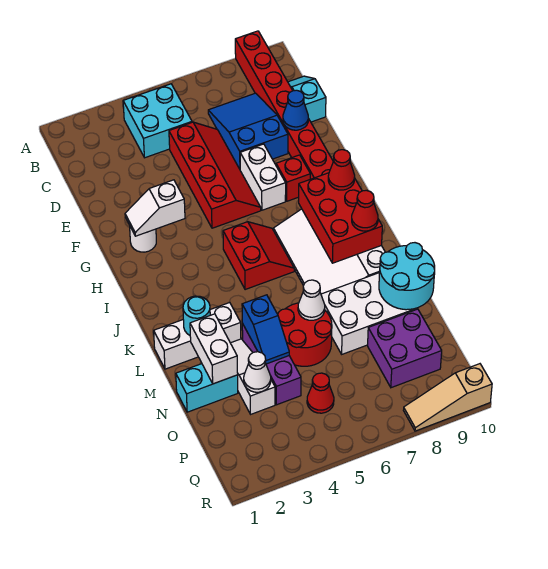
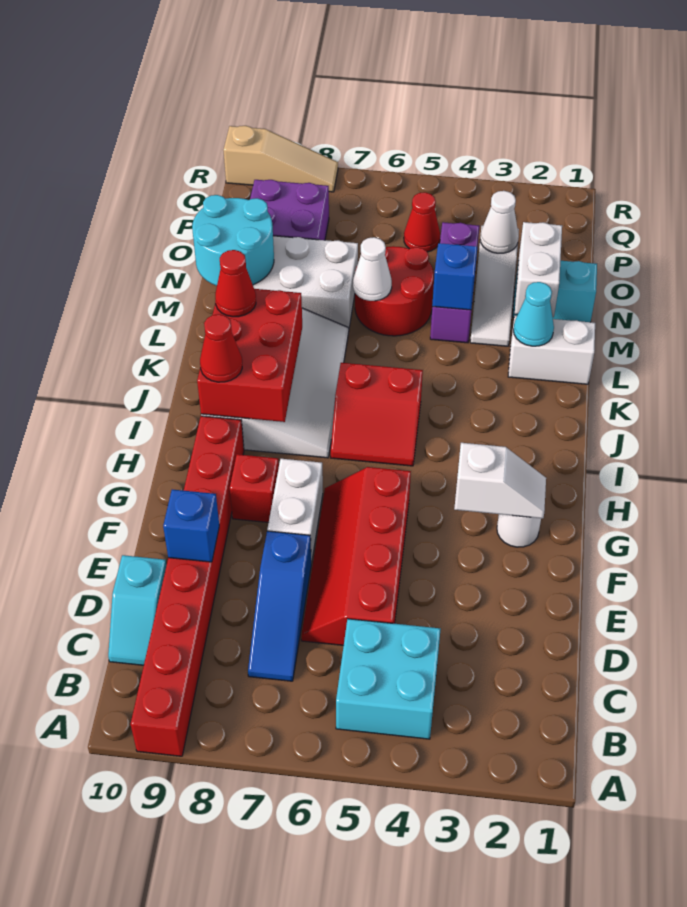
blue slope C7:E8 level 1 top E -> blue slope C7:E7 level 1 top E
blue cone E9 level 2 -> blue brick E9 level 2
red slope I5:J6 level 1 top 5 -> red slope I5:J6 level 1 top J
white brick L1:L3 level 1 -> white brick L1:L2 level 1
cyan round brick L2 level 2 -> cyan cone L2 level 2

